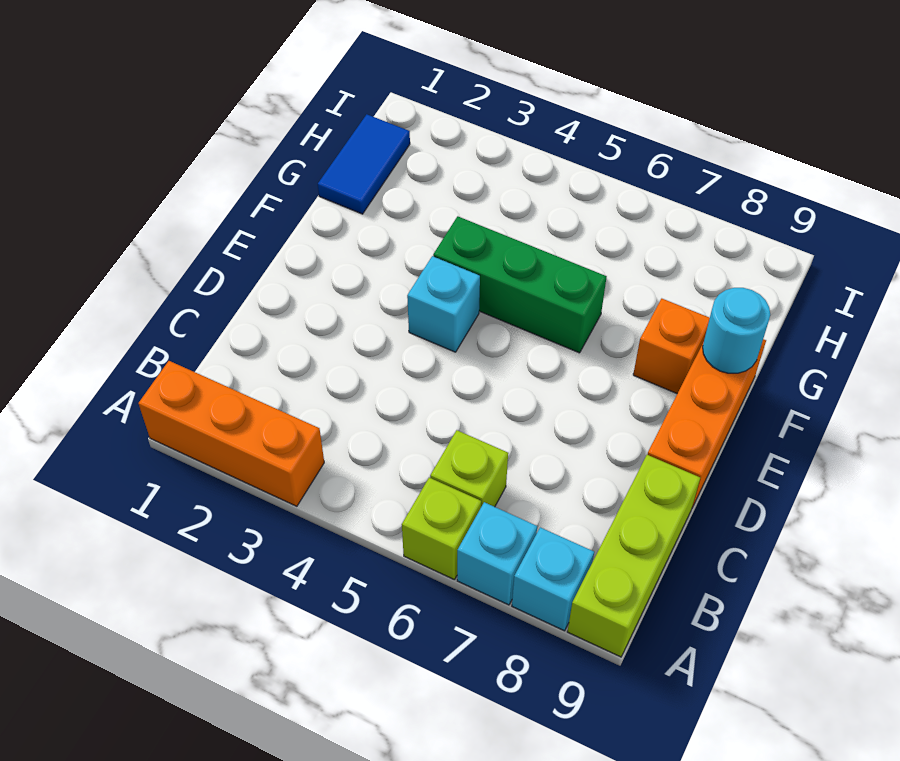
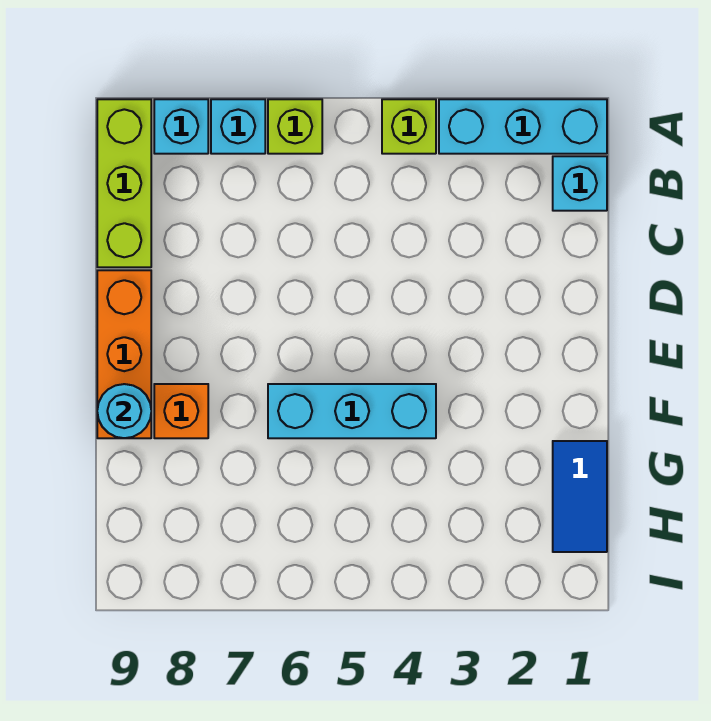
orange brick A1:A3 level 1 -> cyan brick A1:A3 level 1
lime brick B6 level 1 -> lime brick A4 level 1
cyan brick E4 level 1 -> cyan brick B1 level 1
green brick F4:F6 level 1 -> cyan brick F4:F6 level 1

